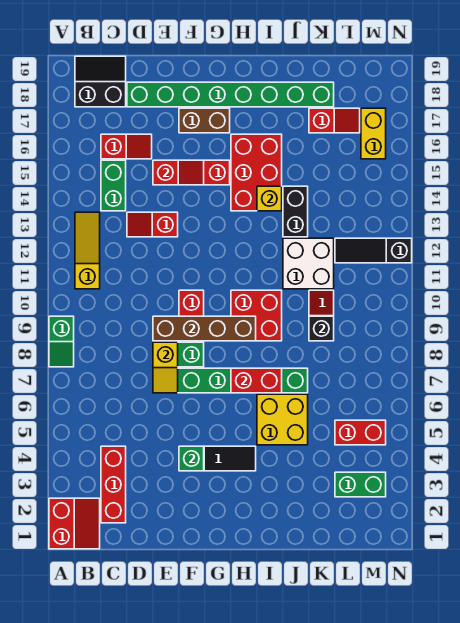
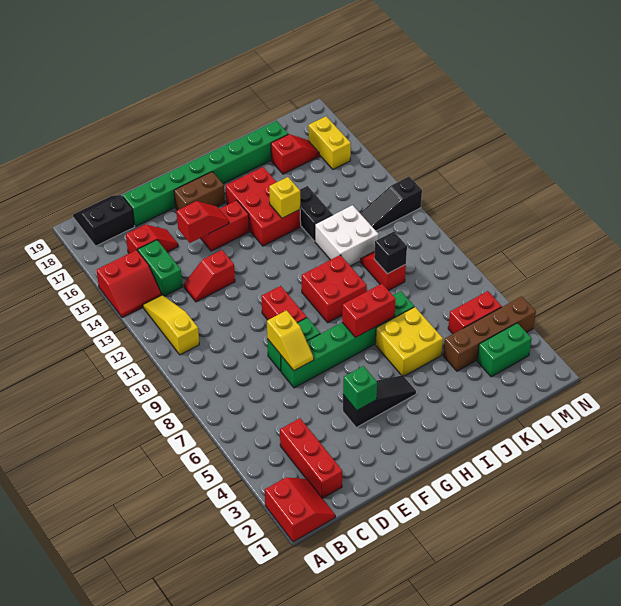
green slope A8:A9 level 1 top 9 -> none
none -> red slope A14:B15 level 1 top 15
brown brick E9:H9 level 2 -> brown brick K4:N4 level 1

